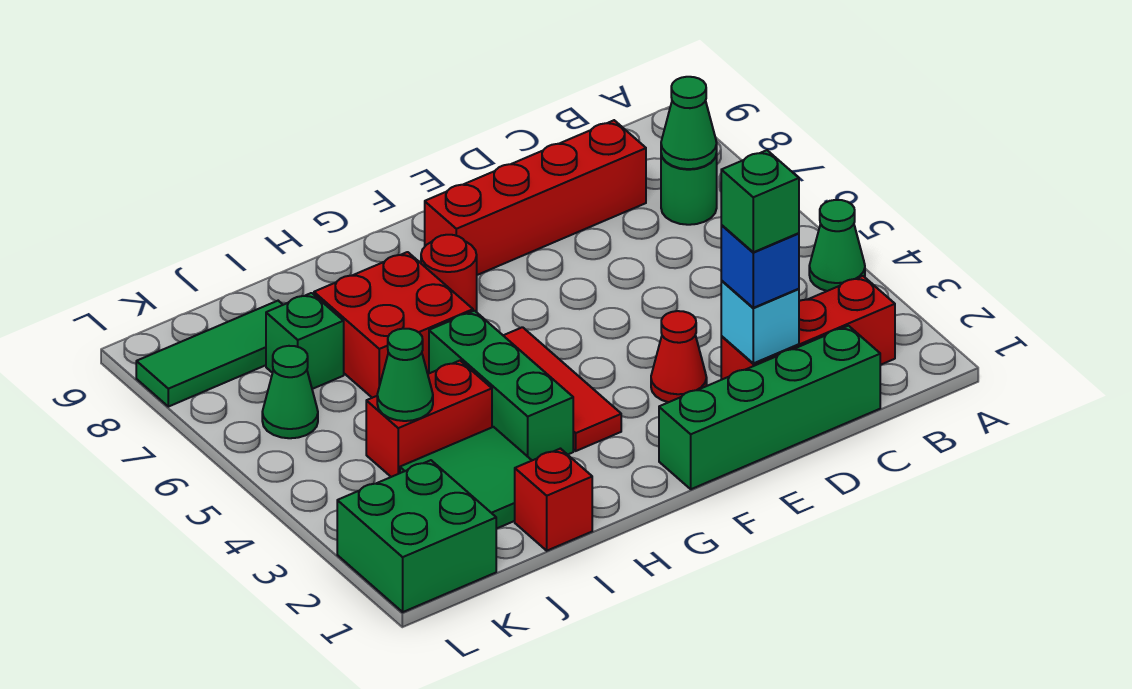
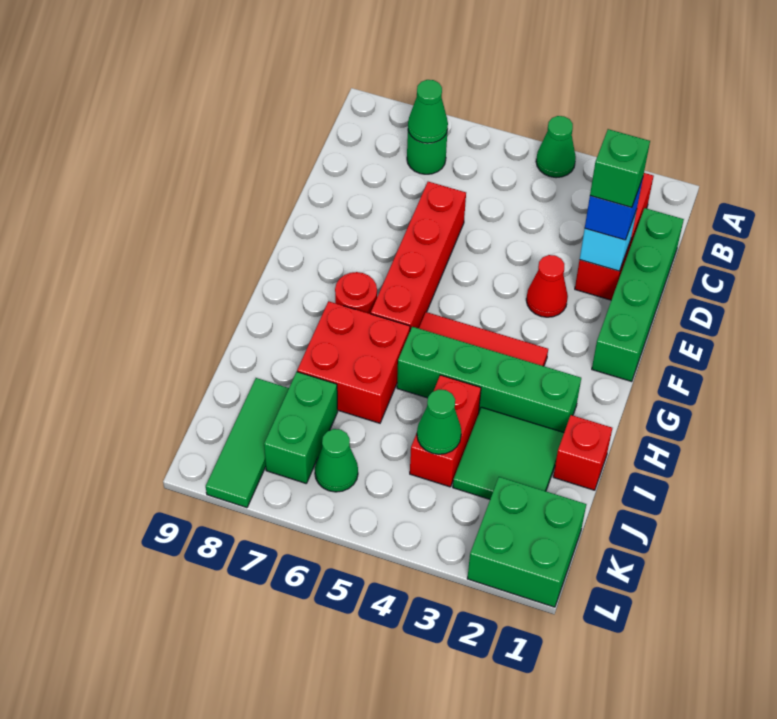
red brick C8:F8 level 1 -> red brick D6:G6 level 1
green brick H3:H5 level 1 -> green brick H2:H5 level 1
green brick J7 level 1 -> green brick J7:K7 level 1

